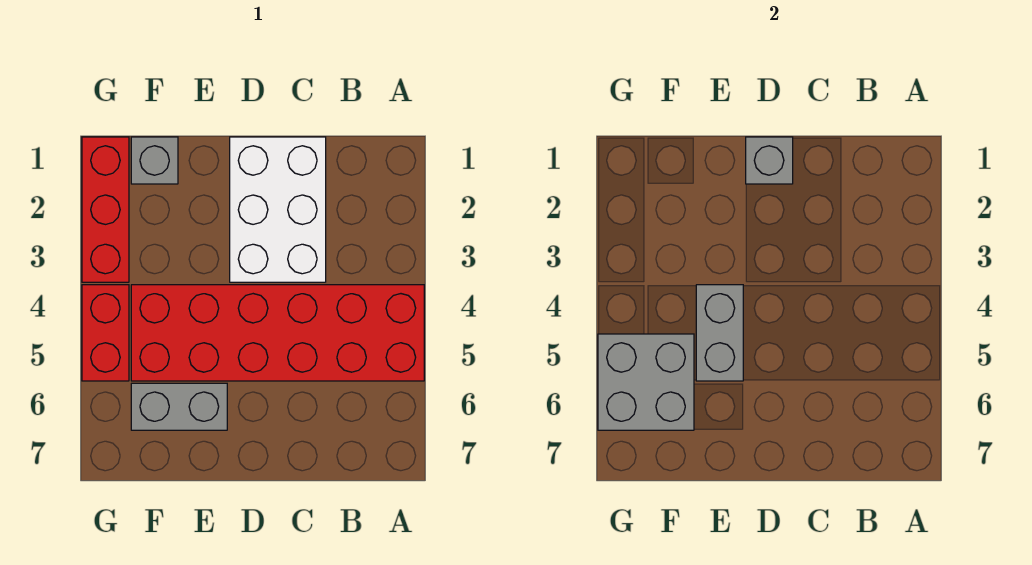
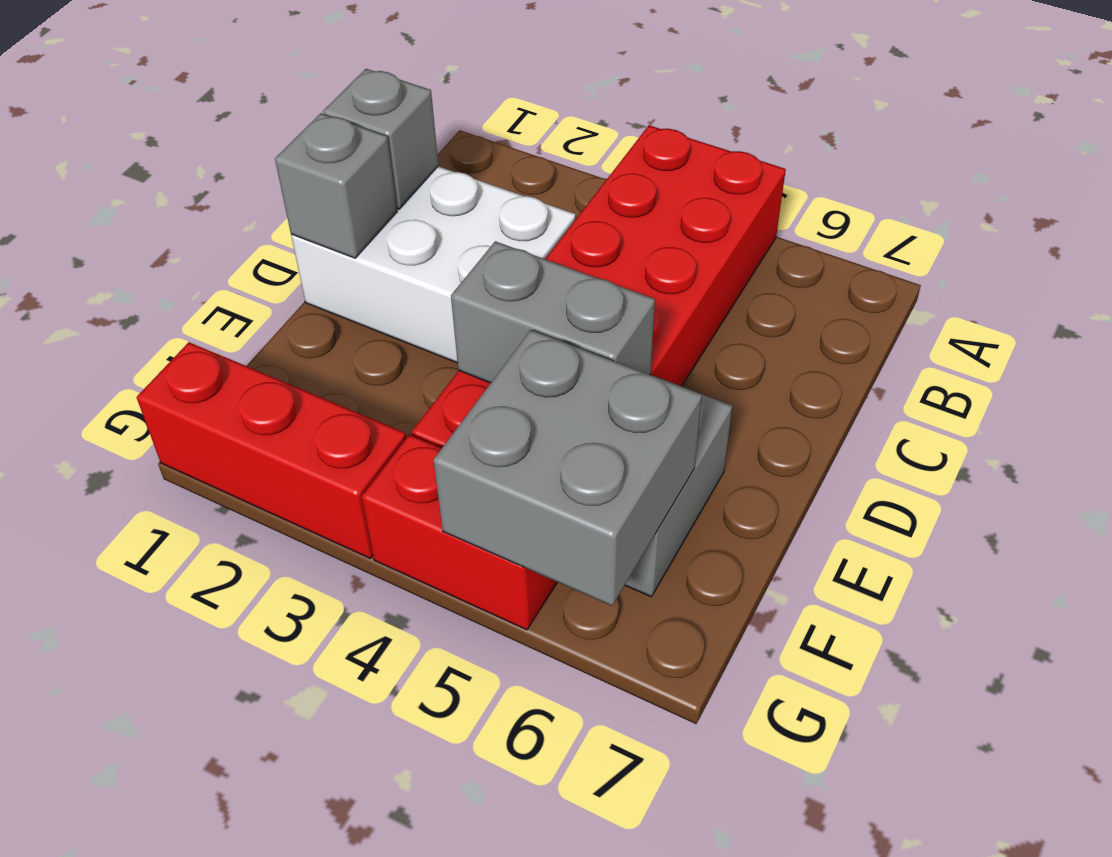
grey brick F1 level 1 -> grey brick C1 level 2

